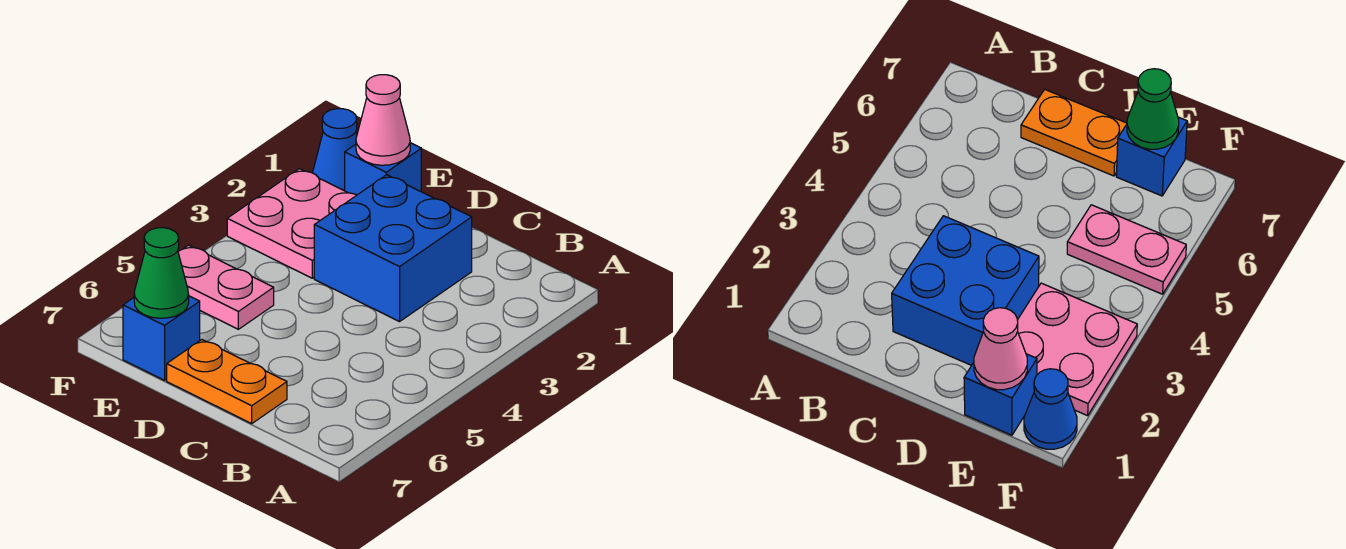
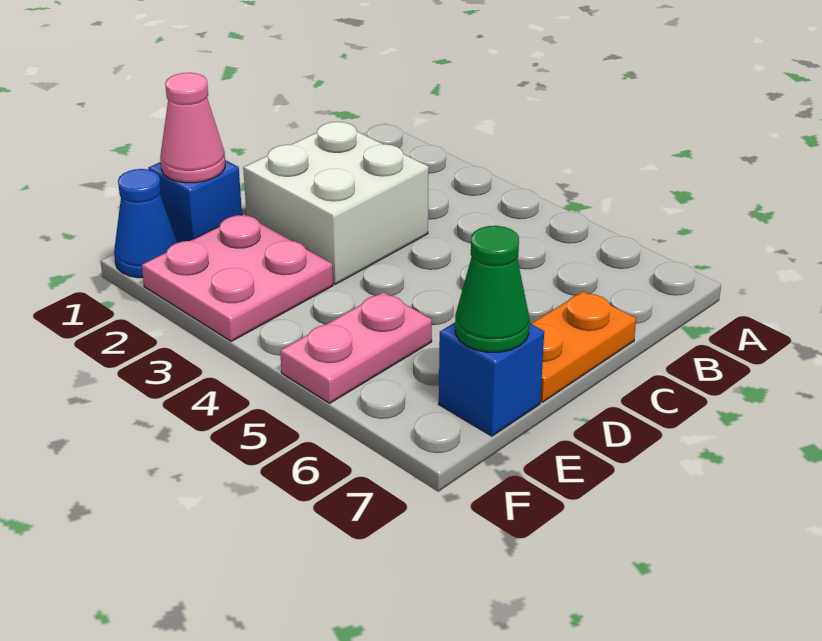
blue brick C2:D3 level 1 -> white brick C2:D3 level 1

